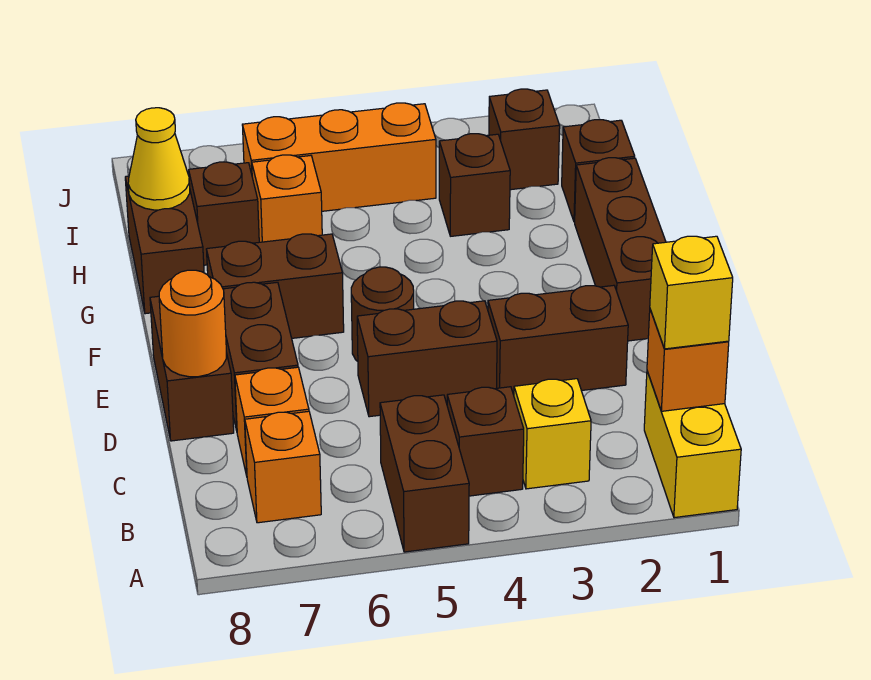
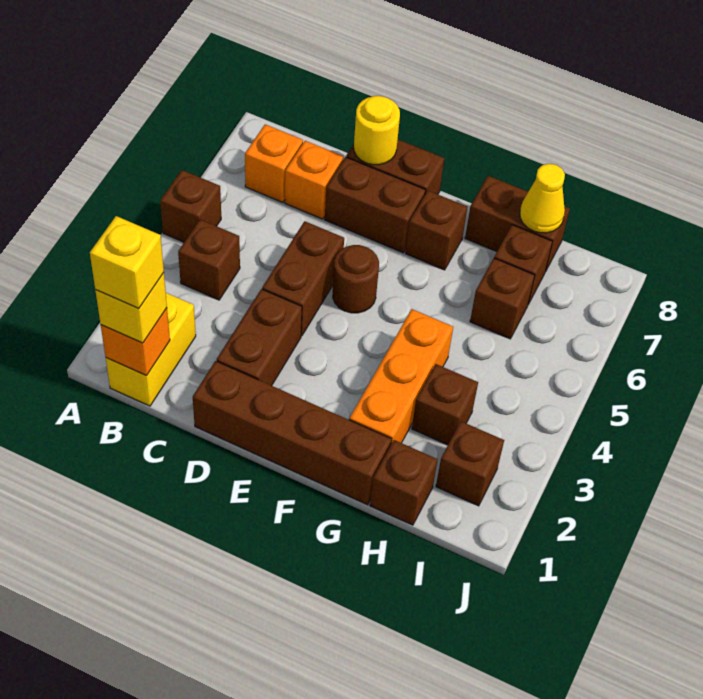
yellow brick A1:B1 level 1 -> yellow brick B1:B2 level 1
brown brick A5:B5 level 1 -> brown brick A5 level 1
yellow brick B3 level 1 -> yellow brick B1 level 4
orange round brick D8 level 2 -> yellow round brick D8 level 2
brown brick E1:G1 level 1 -> brown brick D1:G1 level 1
brown brick F6:F7 level 1 -> brown brick F7 level 1
orange brick H6 level 1 -> brown brick H6 level 1
orange brick I4:I6 level 1 -> orange brick G2:G4 level 1

